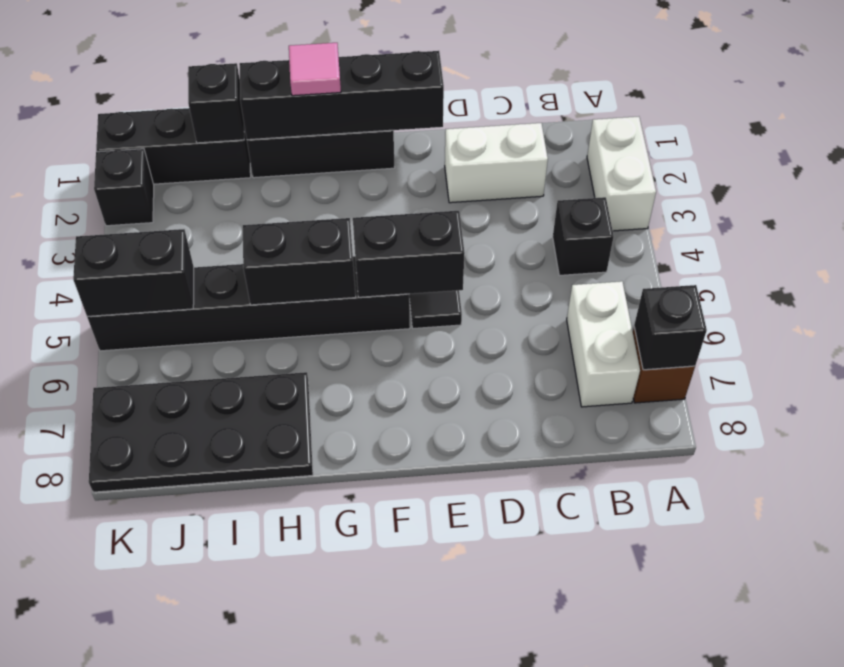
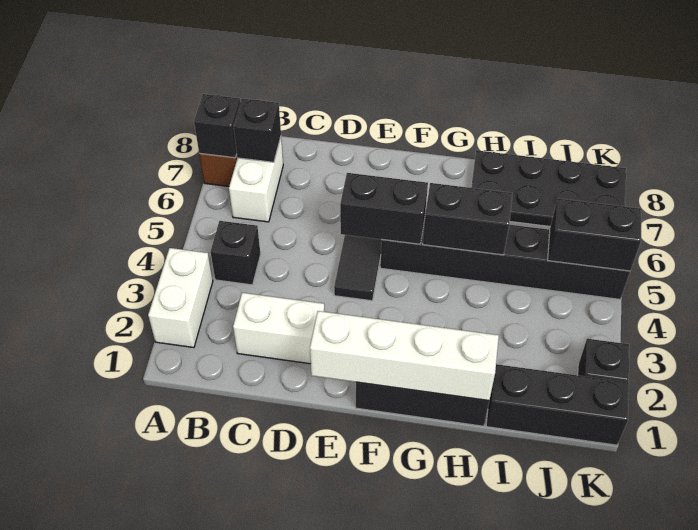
black brick E1:H1 level 2 -> white brick E1:H1 level 2
pink tile G1 level 3 -> none
black brick I1 level 2 -> black brick B7 level 2

